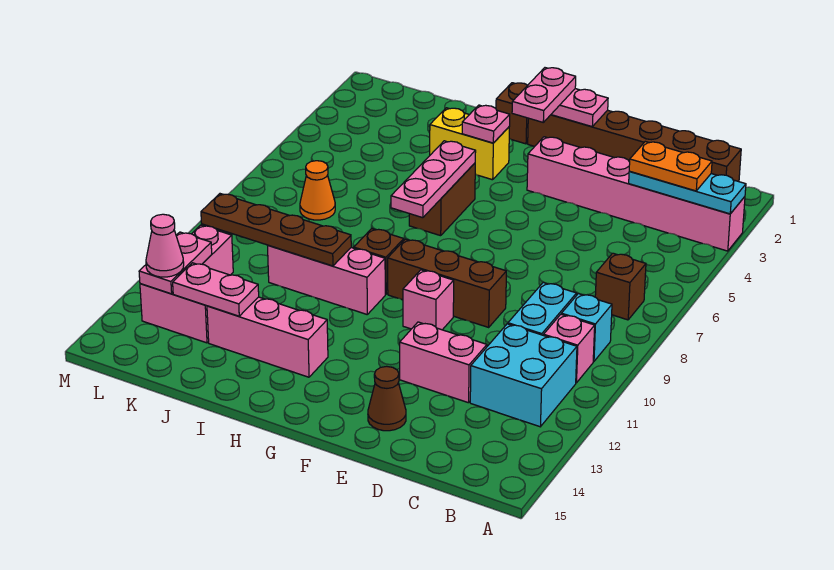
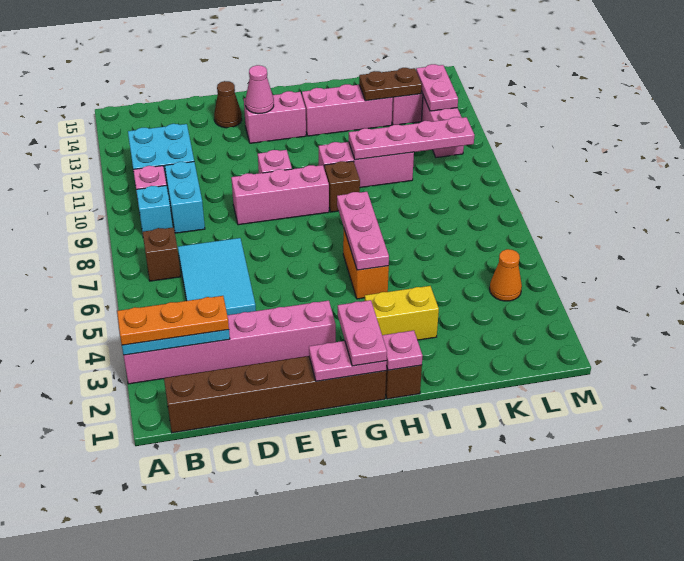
orange plate B3:C3 level 3 -> orange plate A3:C3 level 3
none -> cyan tile C5:D7 level 1
pink brick D12:E12 level 1 -> pink brick F13:G13 level 1
brown brick E9:G9 level 1 -> pink brick E9:G9 level 1
pink plate H3 level 2 -> pink plate H1 level 2
brown brick H5:H6 level 1 -> orange brick H5:H6 level 1
brown plate I10:L10 level 2 -> pink plate I10:L10 level 2
pink plate J13:K13 level 2 -> brown plate J13:K13 level 2
orange cone K7 level 1 -> orange cone L4 level 1
pink cone L13 level 3 -> pink cone F13 level 2

